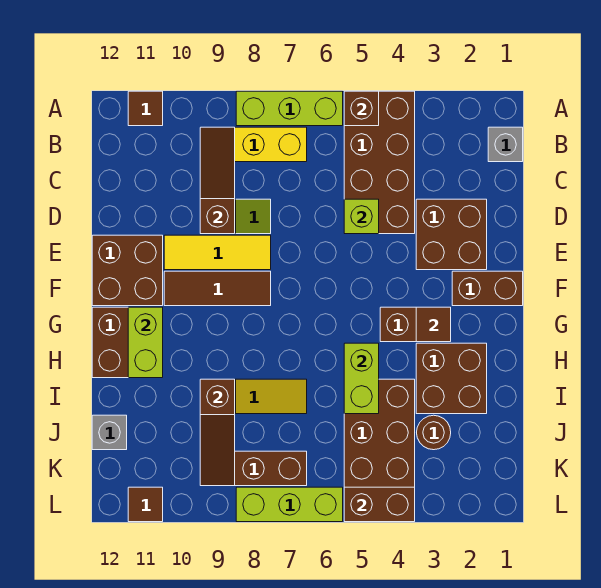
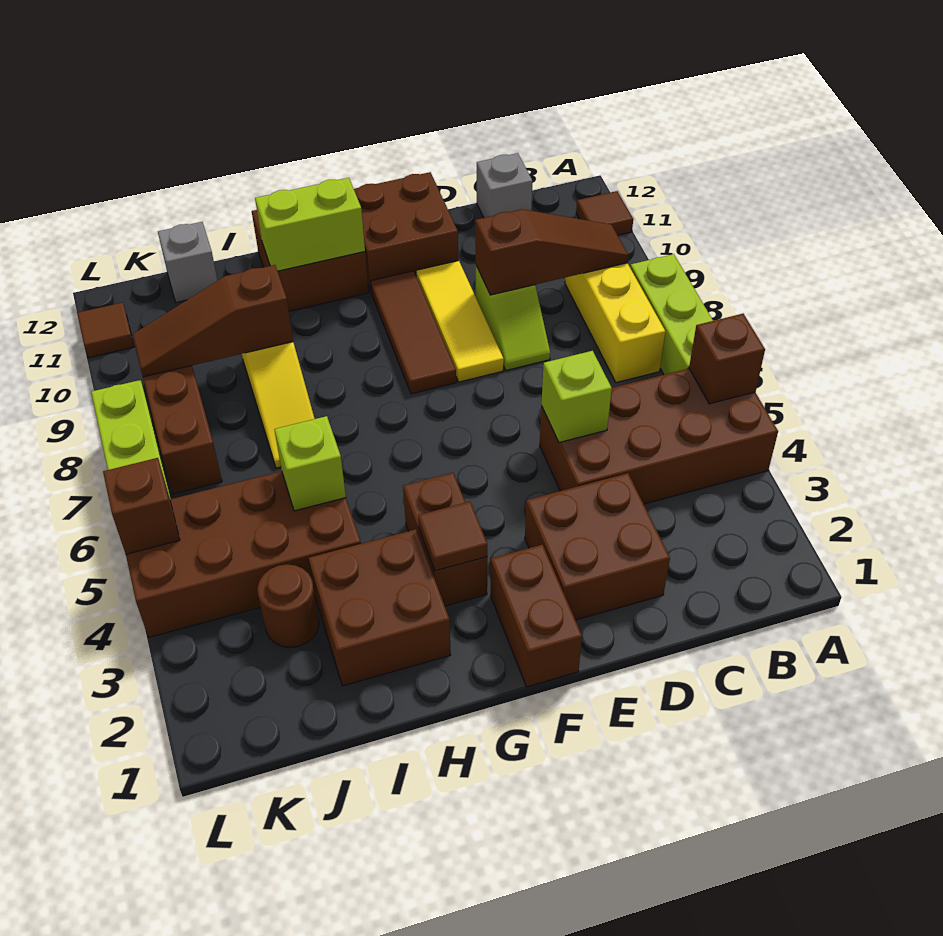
grey brick B1 level 1 -> grey brick C12 level 1
lime brick H5:I5 level 2 -> lime brick I5 level 2
brown brick L4:L5 level 2 -> brown brick L5 level 2

